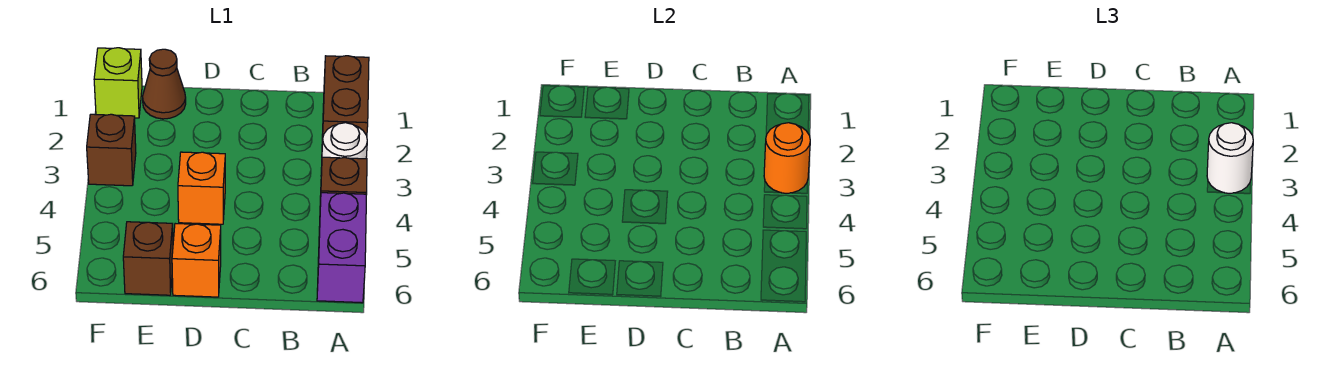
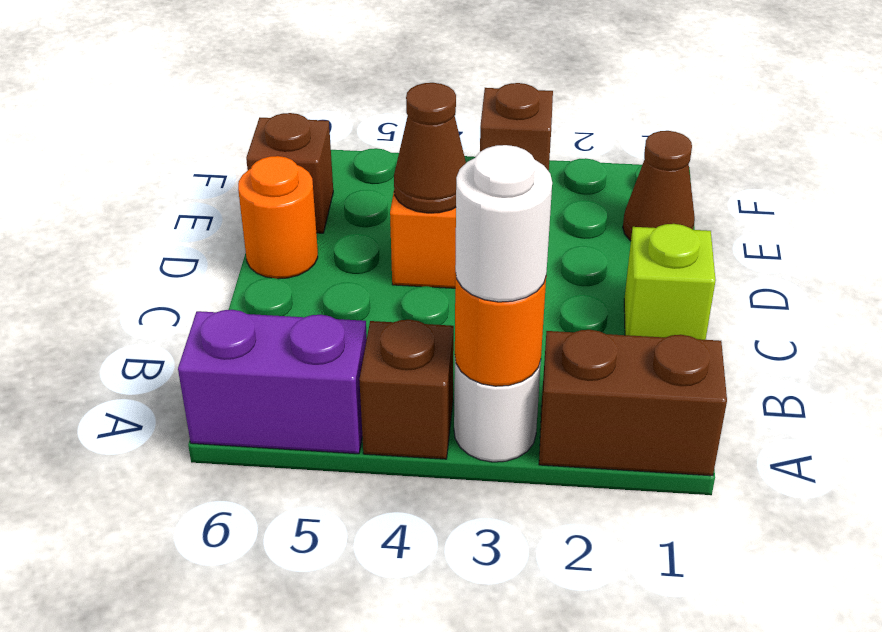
none -> brown cone D4 level 2
orange brick D6 level 1 -> orange round brick D6 level 1
lime brick F1 level 1 -> lime brick C1 level 1

